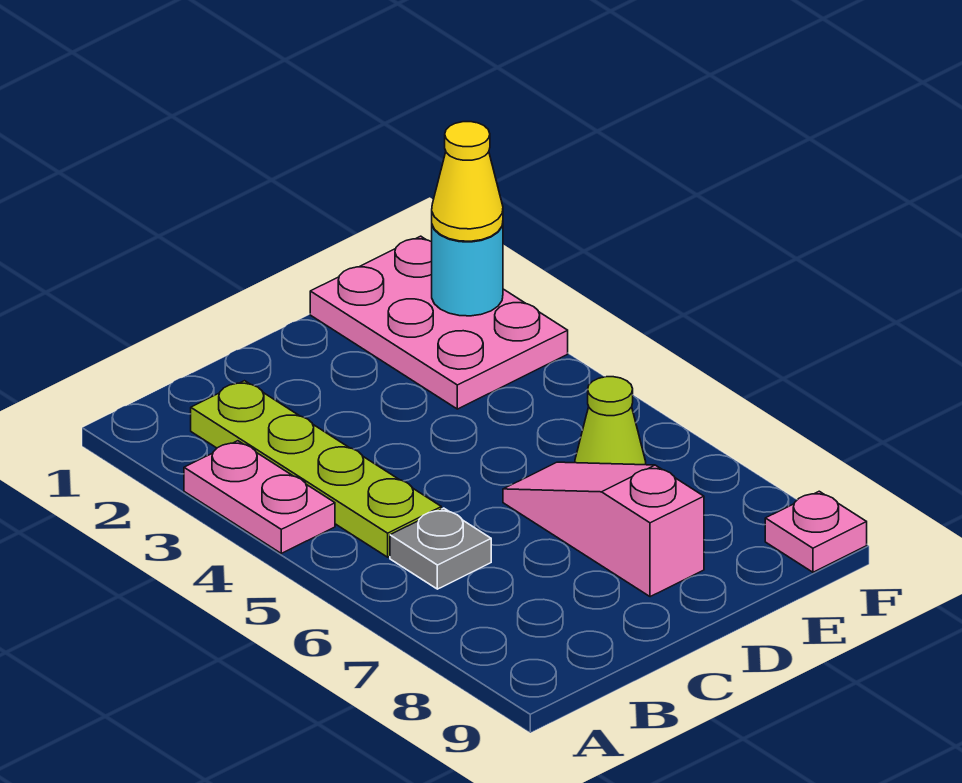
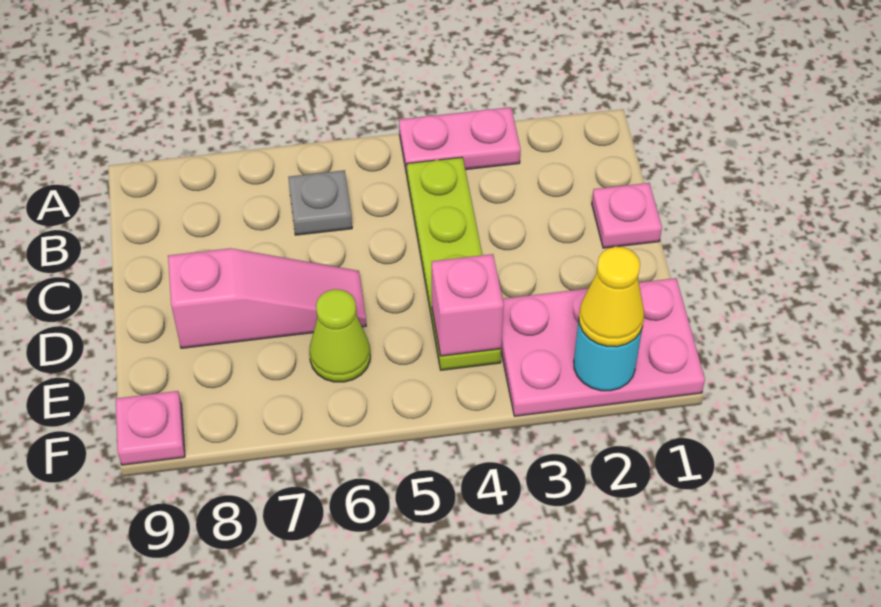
lime plate B2:B5 level 1 -> lime plate B4:E4 level 1
none -> pink plate C1 level 1
none -> pink brick E4 level 2

